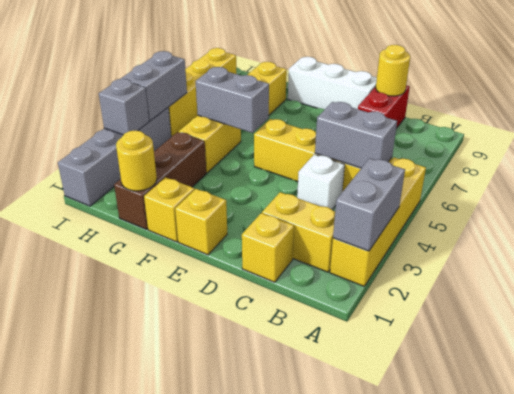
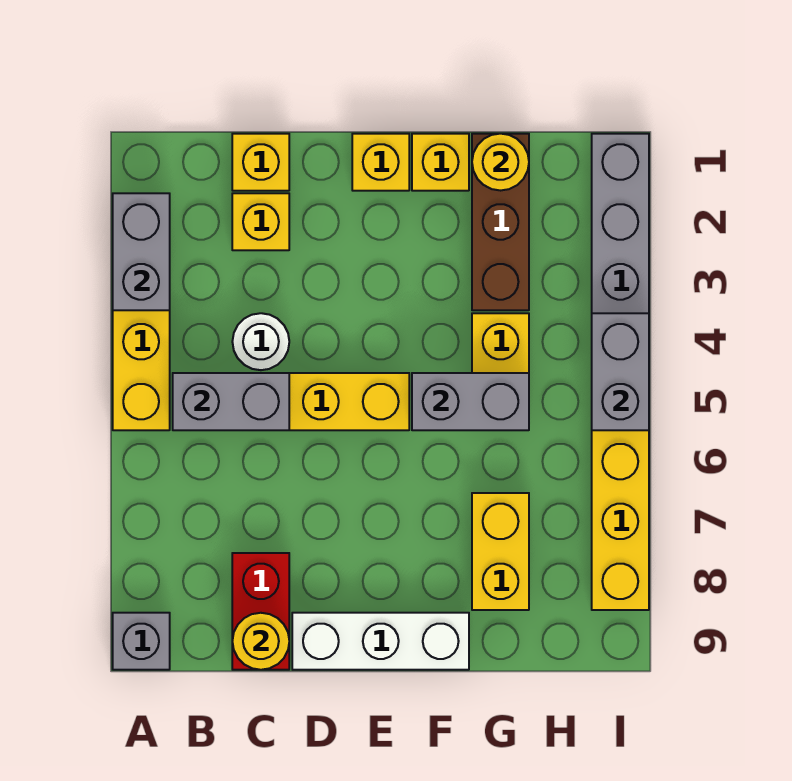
yellow brick B2:C2 level 1 -> yellow brick C2 level 1
white brick C4 level 1 -> white round brick C4 level 1
grey brick I3 level 2 -> grey brick A9 level 1

